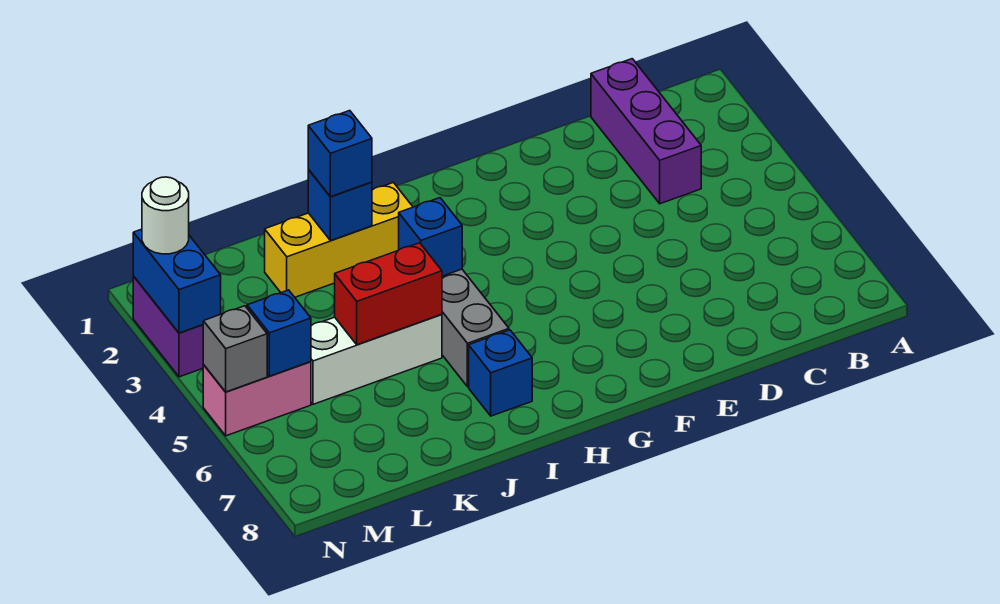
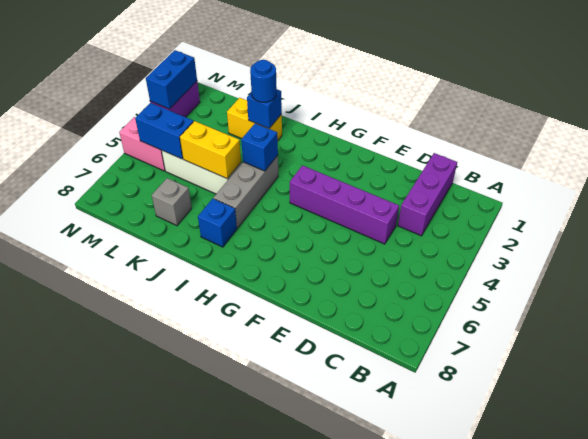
none -> purple brick D4:G4 level 1
yellow brick I2:K2 level 1 -> yellow brick J2:K2 level 1
blue brick J2 level 3 -> blue round brick J2 level 3
red brick J5:K5 level 2 -> yellow brick J5:K5 level 2
blue brick M5 level 2 -> blue brick L5:M5 level 2
white round brick N2 level 3 -> none
grey brick N5 level 2 -> grey brick K7 level 1

